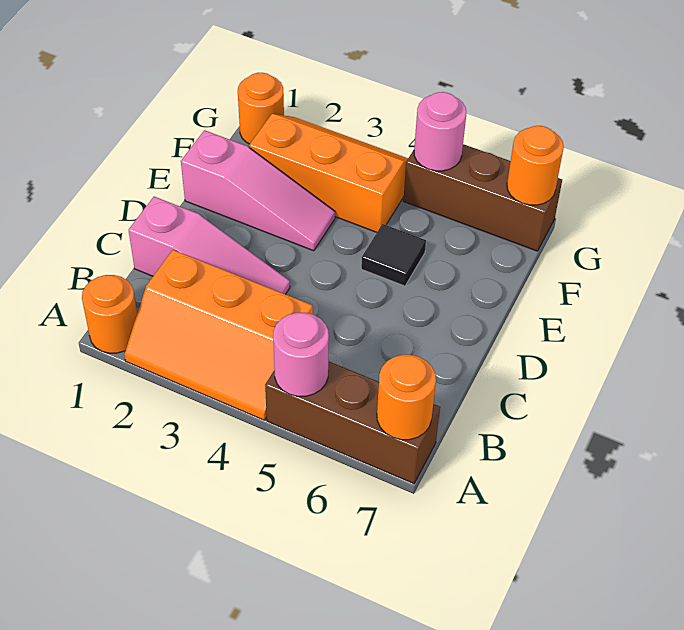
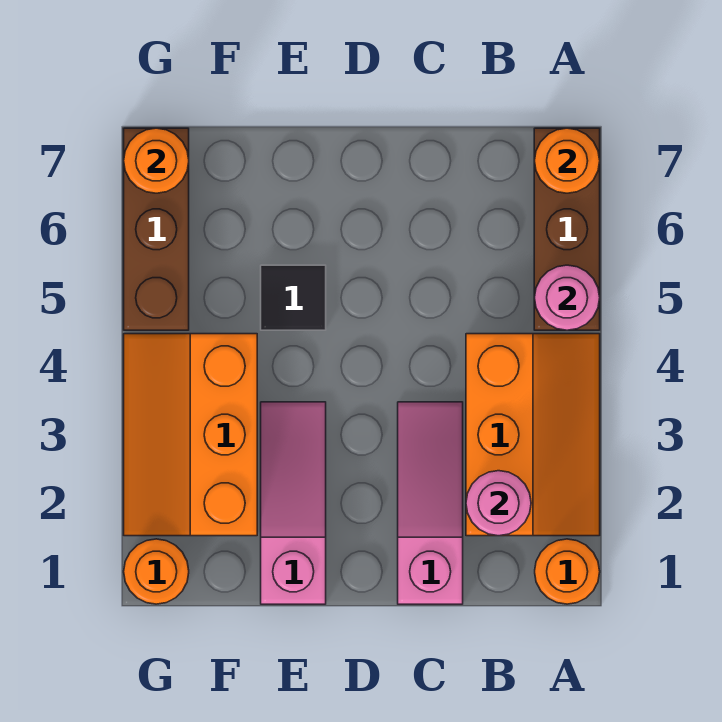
pink round brick G5 level 2 -> pink round brick B2 level 2

